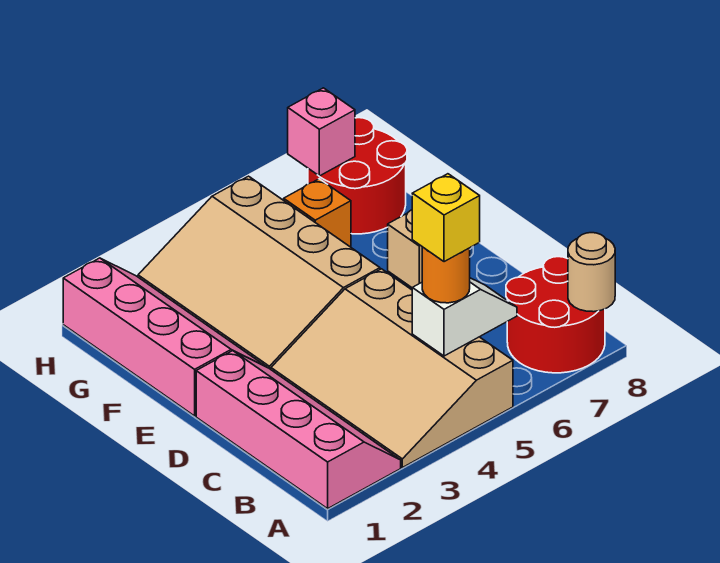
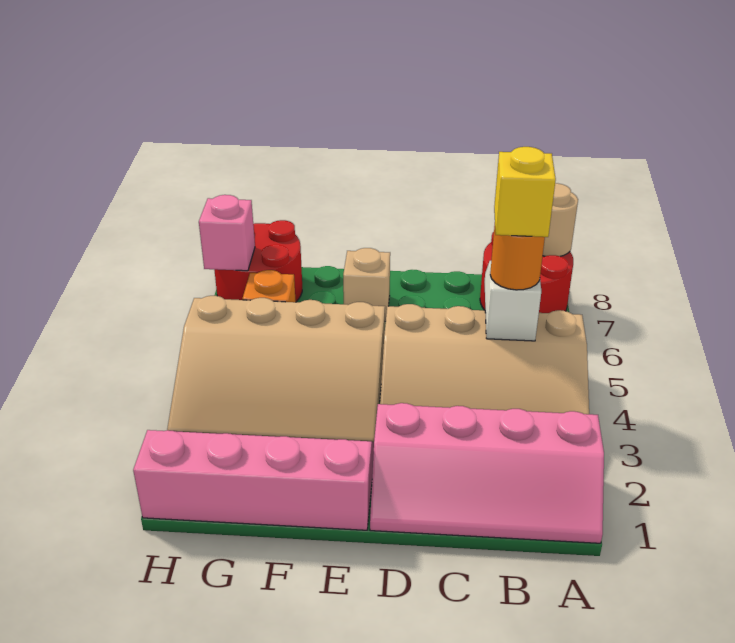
pink slope A1:D2 level 1 top 1 -> pink slope A1:D2 level 1 top 2

